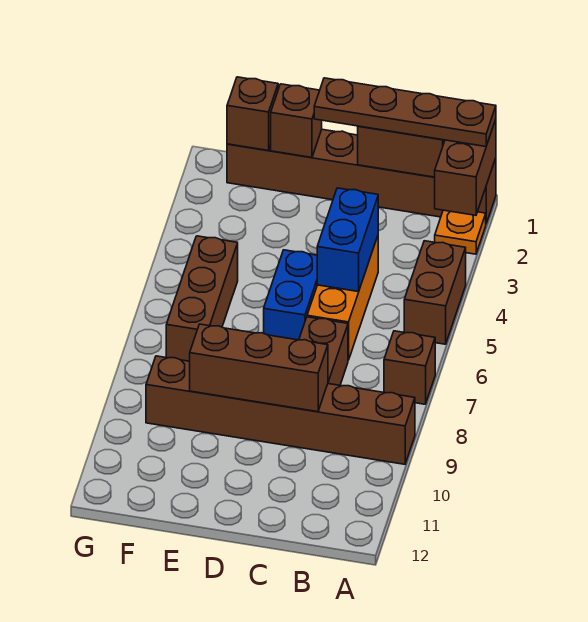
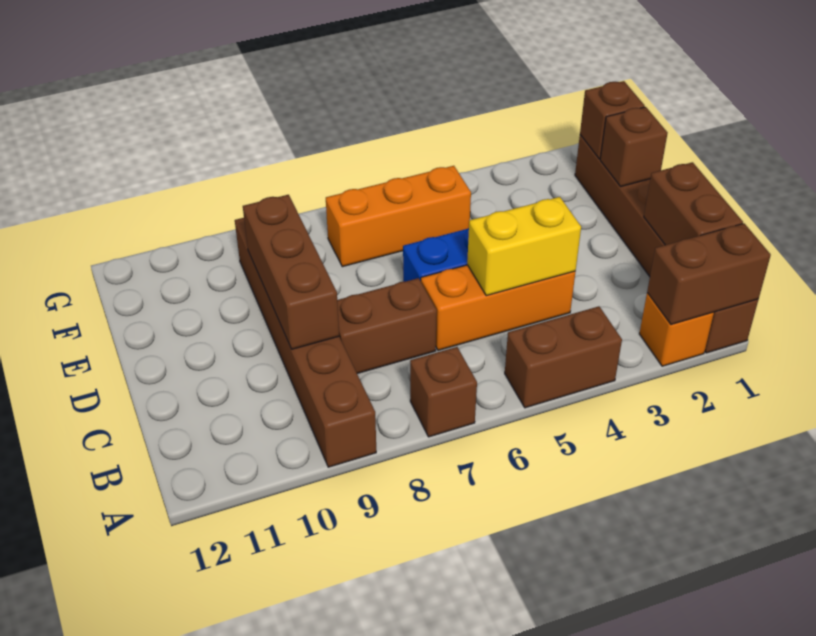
brown plate A1:D1 level 3 -> none
orange plate A2 level 1 -> orange brick A2 level 1
blue brick C4:C5 level 2 -> yellow brick C4:C5 level 2
brown brick F5:F7 level 1 -> orange brick F5:F7 level 1

